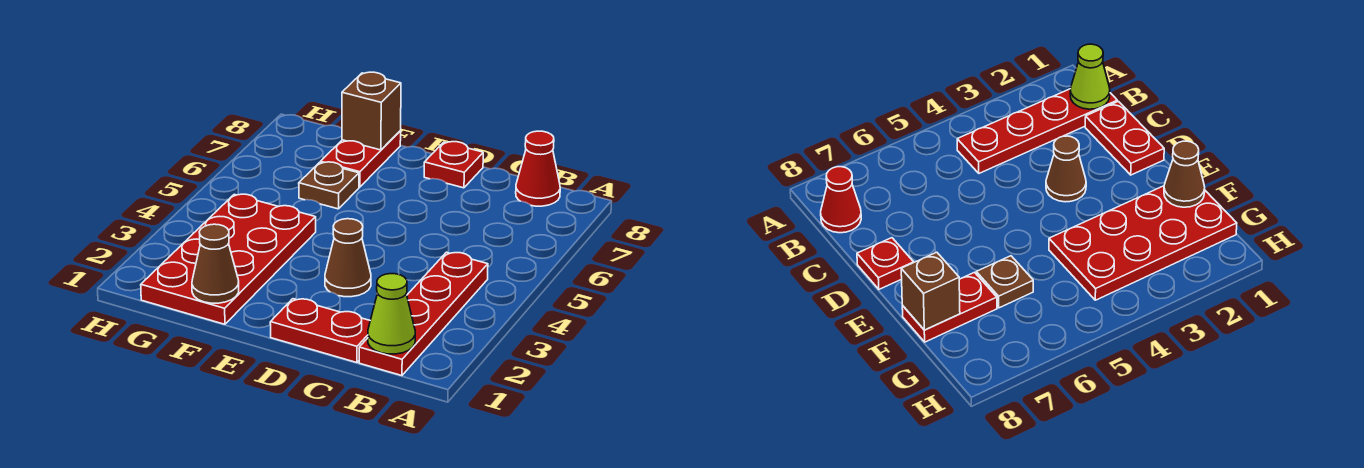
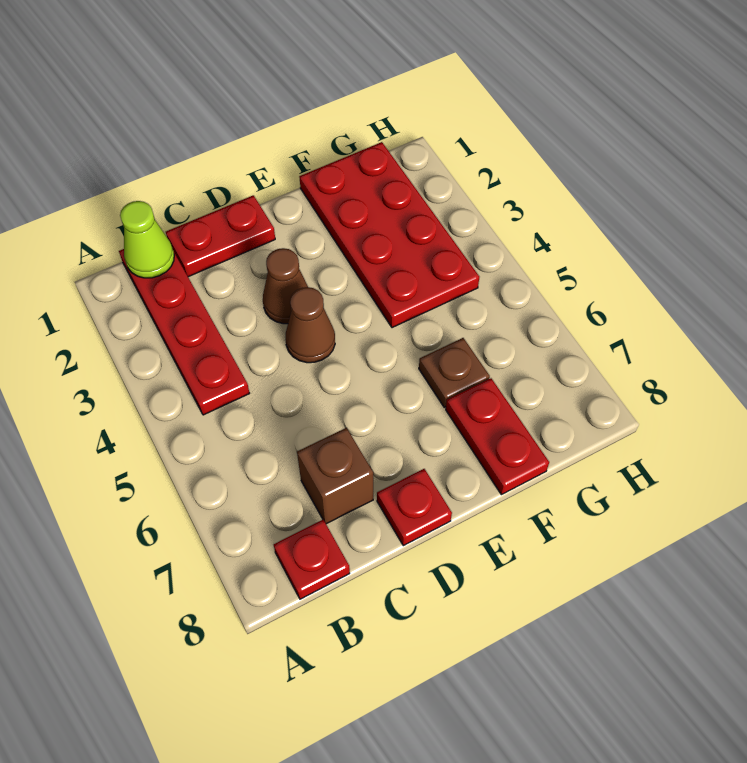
red cone B8 level 1 -> red plate B8 level 1
brown cone F1 level 2 -> brown cone D4 level 1
brown brick F8 level 2 -> brown brick C7 level 1

